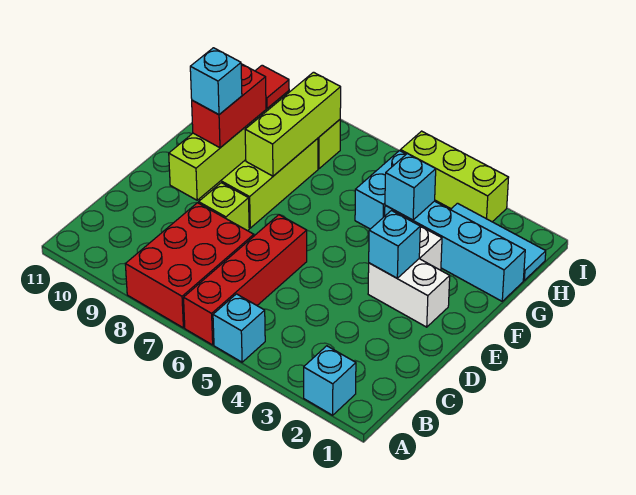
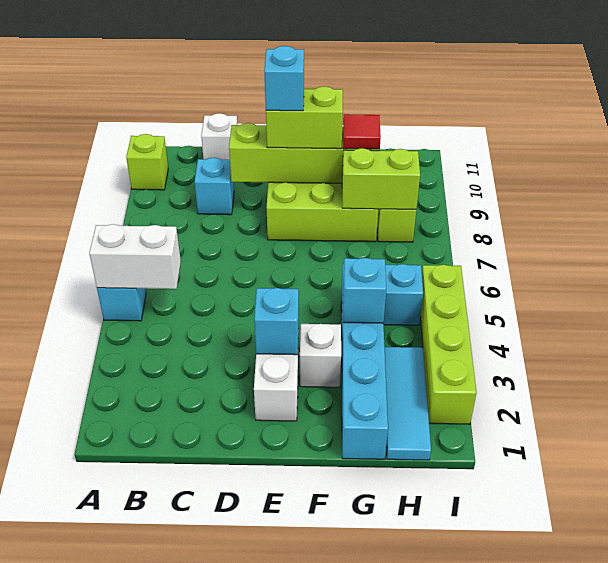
cyan brick A2 level 1 -> cyan brick C9 level 1
none -> white brick A5:B5 level 2
red brick A6:D6 level 1 -> none
red brick A7:C8 level 1 -> none
none -> white brick C11 level 1
lime brick D8 level 1 -> lime brick A10 level 1
red brick E9:F9 level 3 -> lime brick E9:F9 level 3
lime brick F8:H8 level 2 -> lime brick G8:H8 level 2
lime brick I3:I5 level 1 -> lime brick I2:I5 level 1

